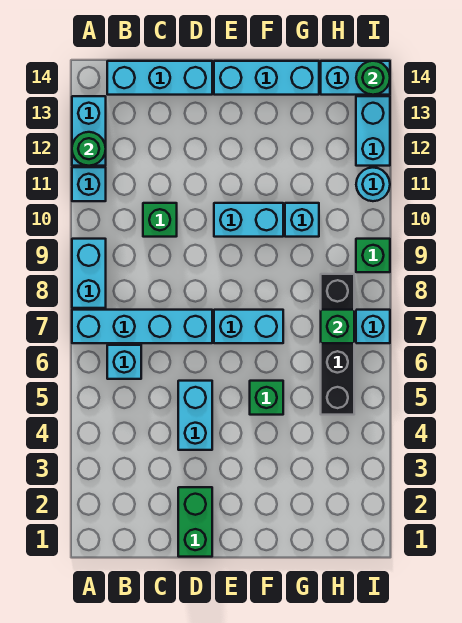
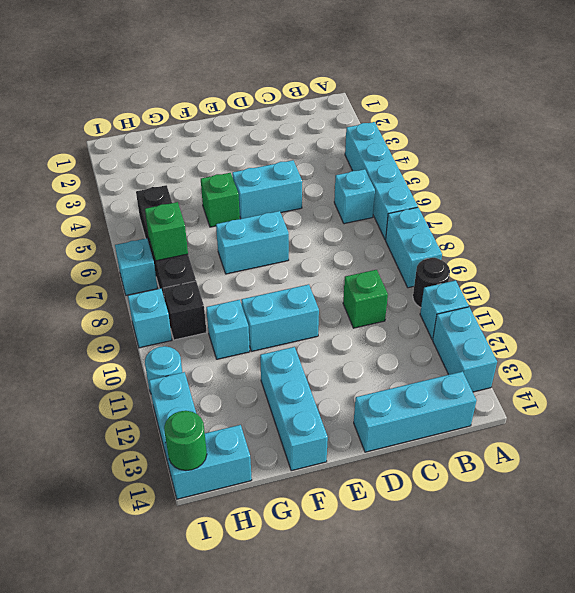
cyan brick A7:D7 level 1 -> cyan brick A4:A7 level 1
none -> black round brick A10 level 1
green round brick A12 level 2 -> none
green brick D1:D2 level 1 -> none
cyan brick D4:D5 level 1 -> cyan brick D5:E5 level 1
cyan brick E14:G14 level 1 -> cyan brick F12:F14 level 1
none -> black brick H9 level 1
green brick I9 level 1 -> cyan brick I9 level 1

